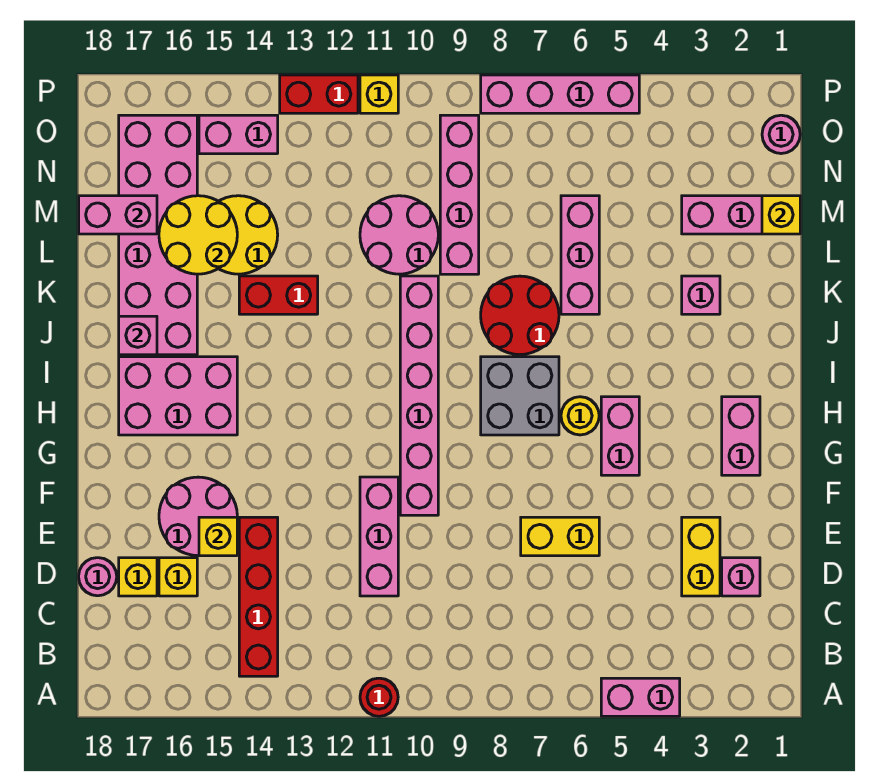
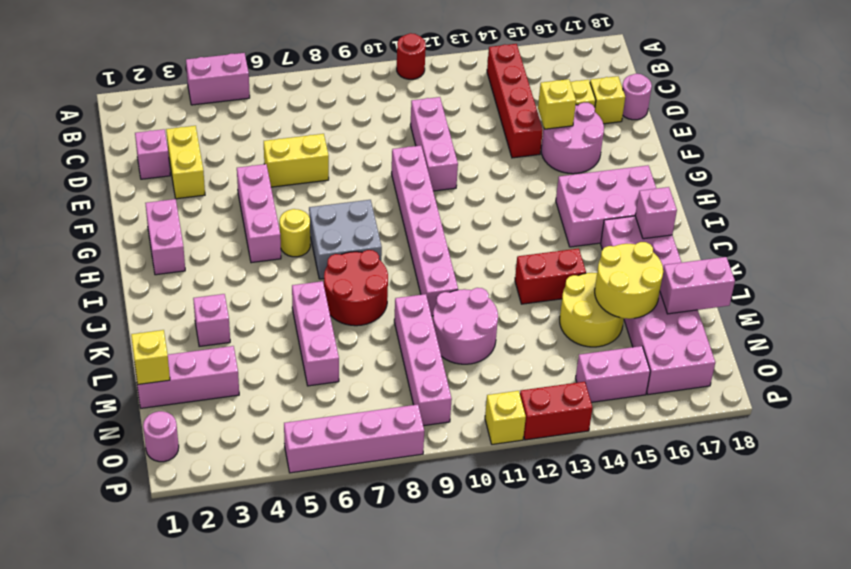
pink brick G5:H5 level 1 -> pink brick F5:H5 level 1

